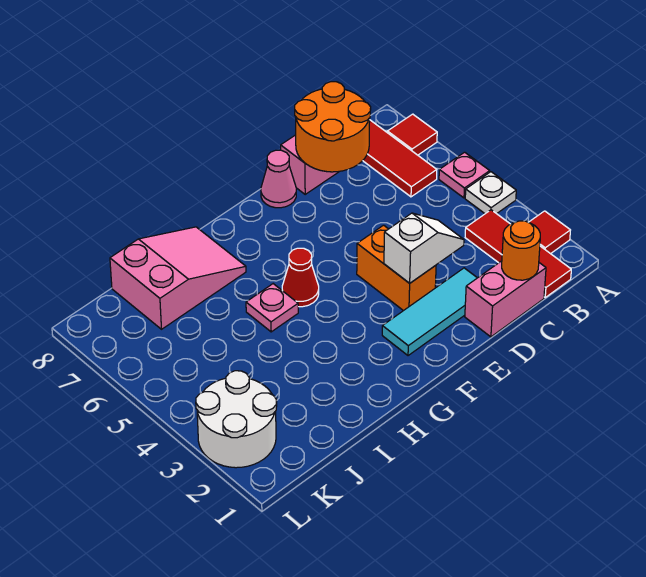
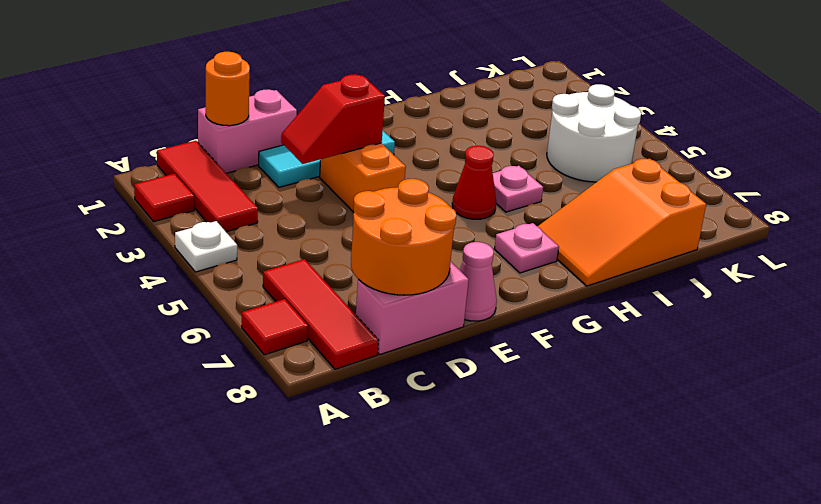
pink plate A5 level 1 -> pink plate G7 level 1
white slope D3:E3 level 2 top E -> red slope D3:E3 level 2 top E
pink slope H7:J8 level 1 top J -> orange slope H7:J8 level 1 top J
white round brick K2:L3 level 1 -> white round brick J4:K5 level 1

